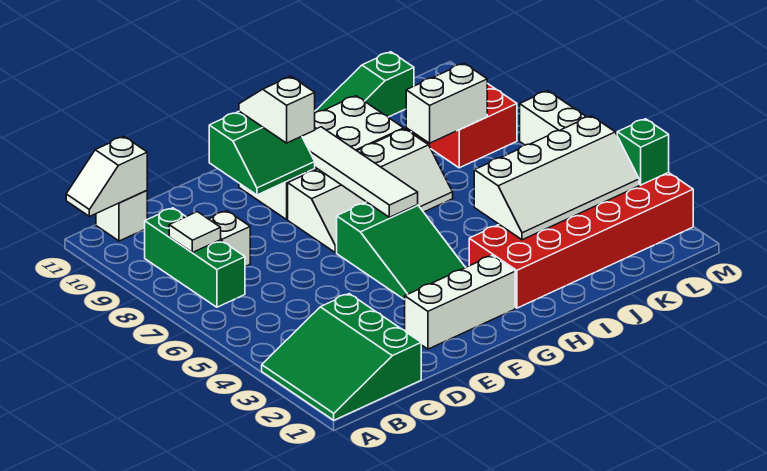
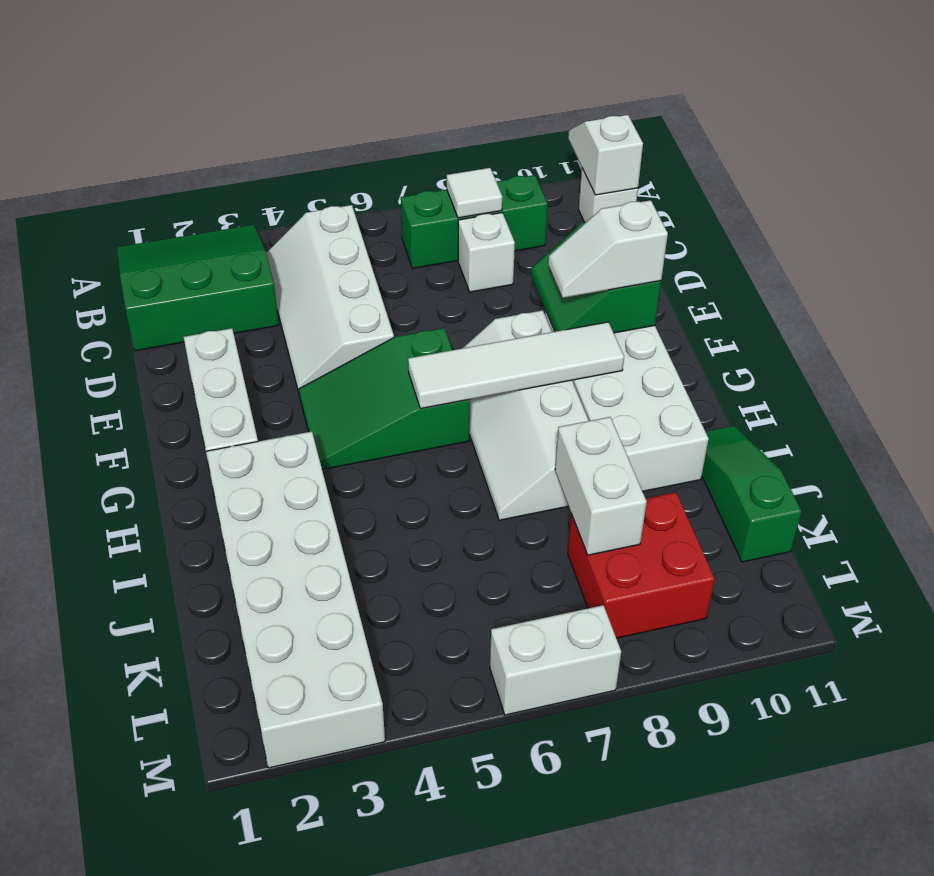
white slope F9:F10 level 3 top 9 -> white slope F9:F10 level 3 top 10
red brick H2:M3 level 1 -> white brick H2:M3 level 1
white slope I3:L4 level 2 top 4 -> white slope B4:E5 level 1 top 5
green brick M3 level 2 -> none

